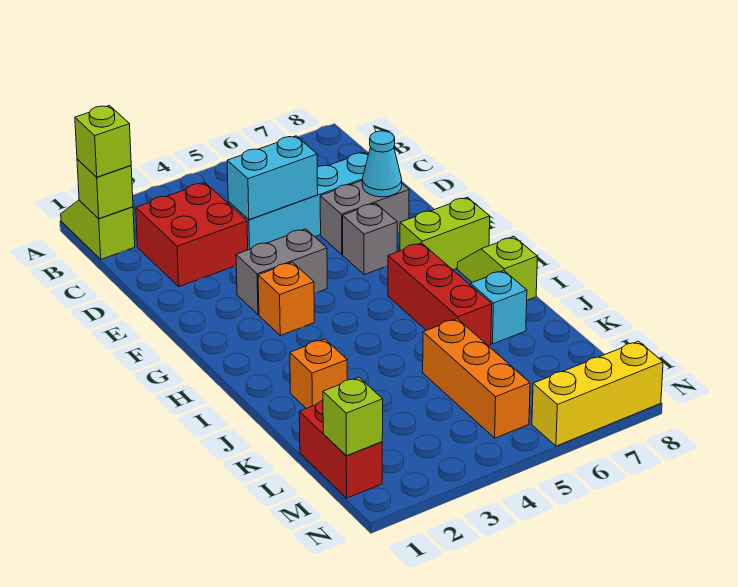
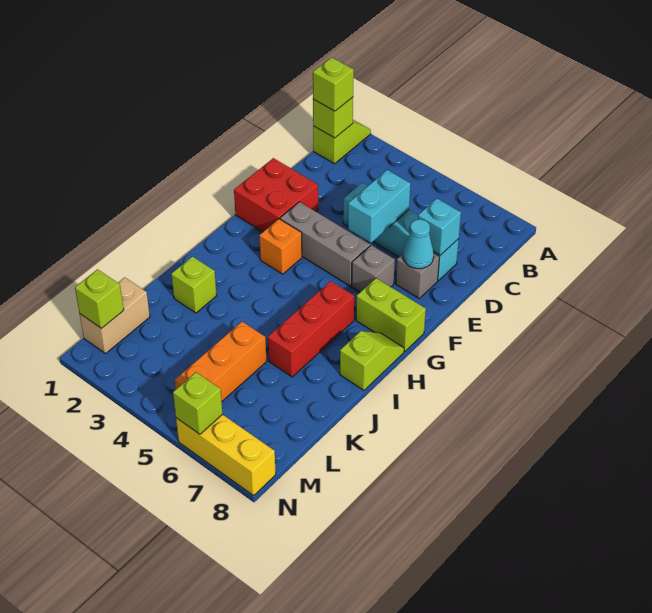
red brick C2:D3 level 1 -> red brick E1:F2 level 1
cyan brick D4:D5 level 2 -> cyan brick D5:E5 level 2
grey brick E6:E7 level 1 -> grey brick E7 level 1
grey brick F3:F4 level 1 -> grey brick F3:F5 level 1
orange brick J2 level 1 -> lime brick J2 level 1
cyan brick J7 level 1 -> cyan brick D7 level 2
red brick L1:M1 level 1 -> tan brick L1:M1 level 1
none -> lime brick N6 level 2

